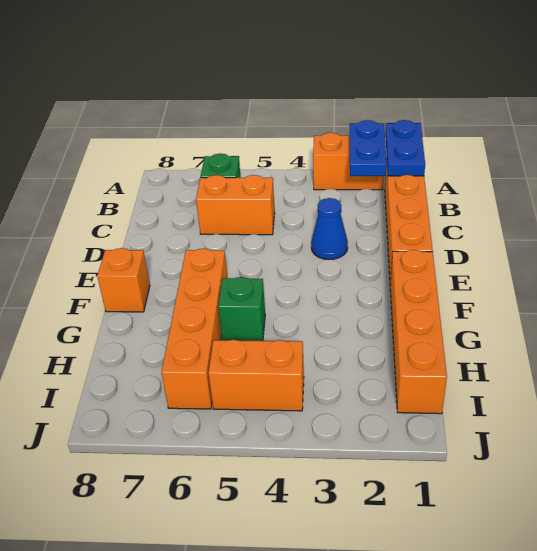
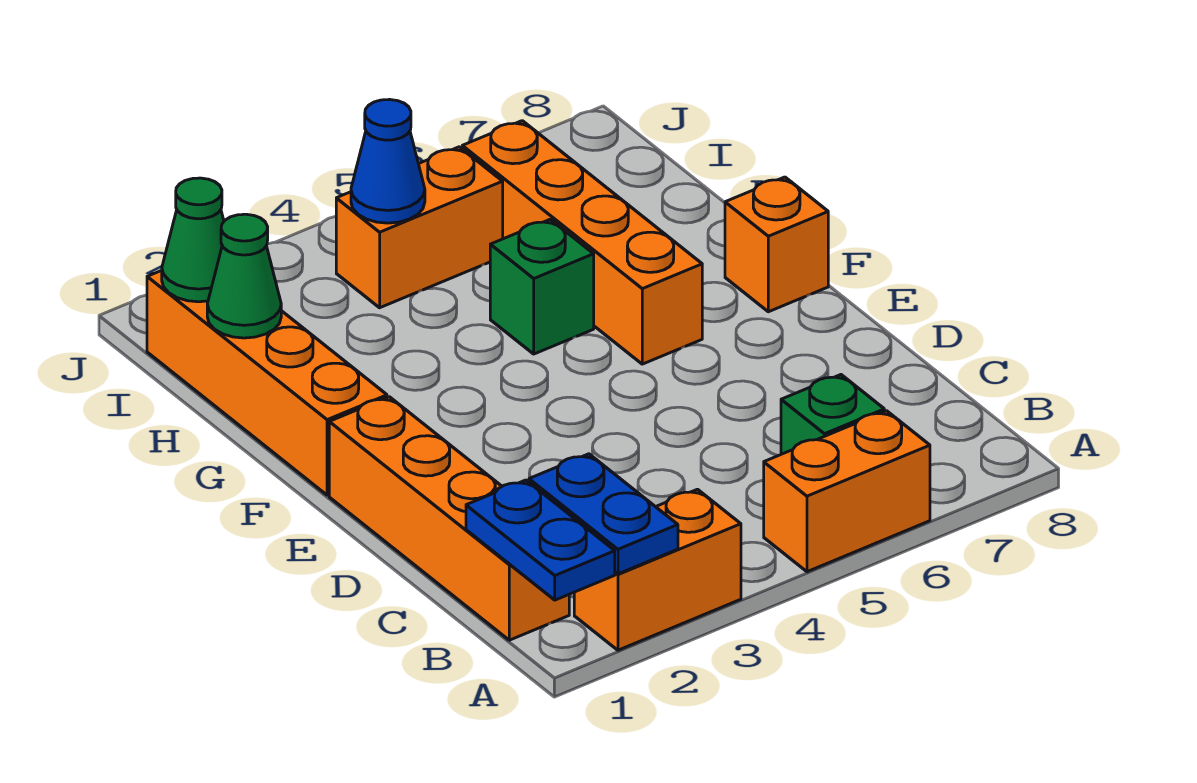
orange brick C5:C6 level 1 -> orange brick A5:A6 level 1
blue cone D3 level 1 -> blue cone I4 level 2
none -> green cone H1 level 2
none -> green cone I1 level 2

